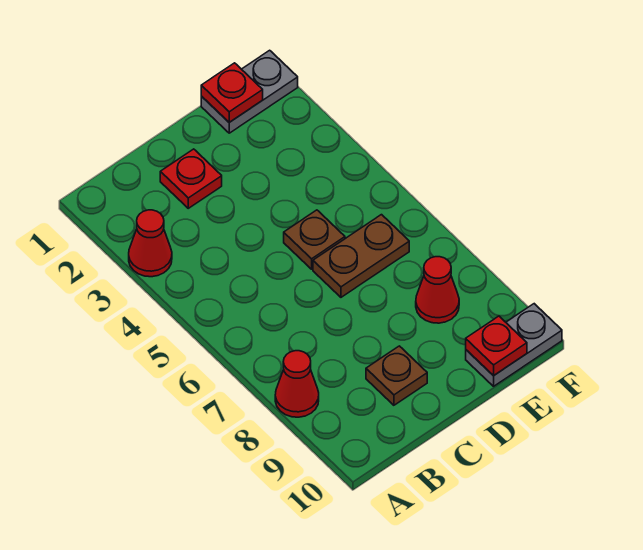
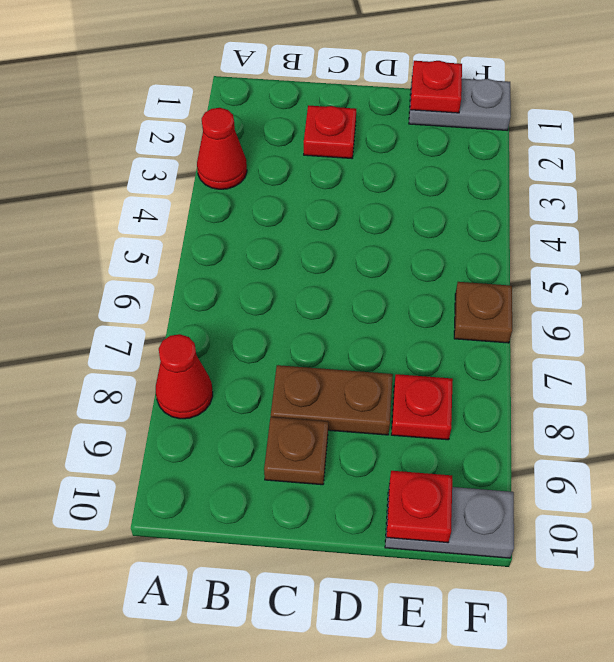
brown plate D5 level 1 -> brown plate F6 level 1
brown plate D6:E6 level 1 -> brown plate C8:D8 level 1
red cone E8 level 1 -> red plate E8 level 1

